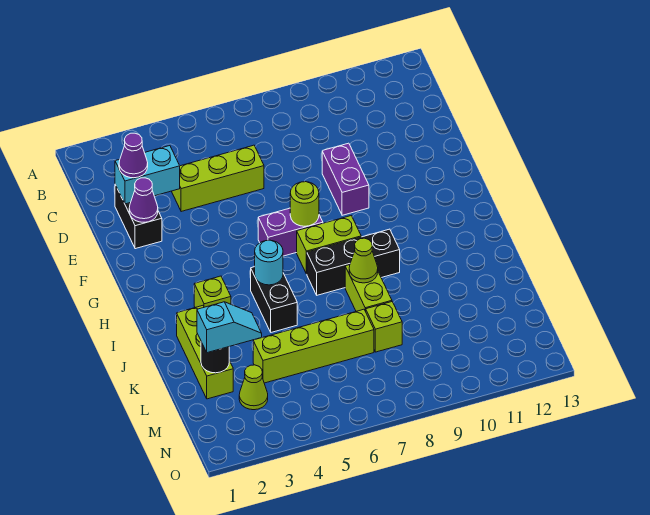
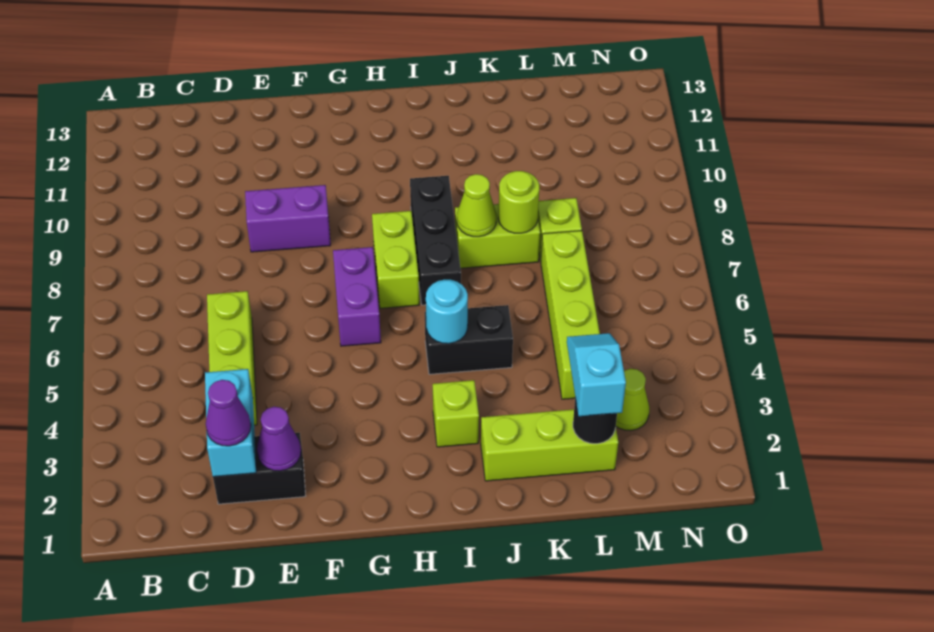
lime round brick G7 level 2 -> lime round brick K8 level 2

